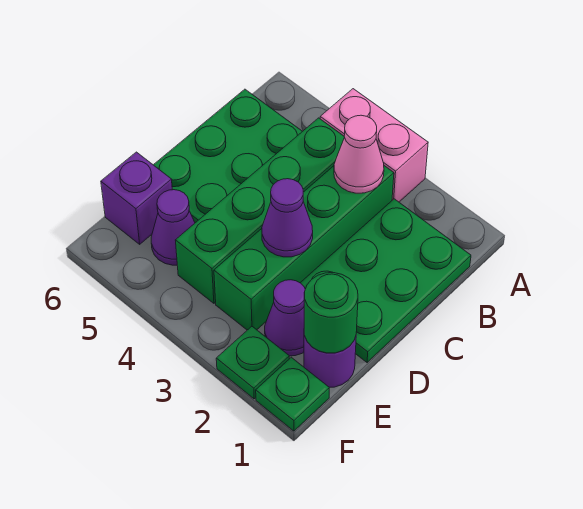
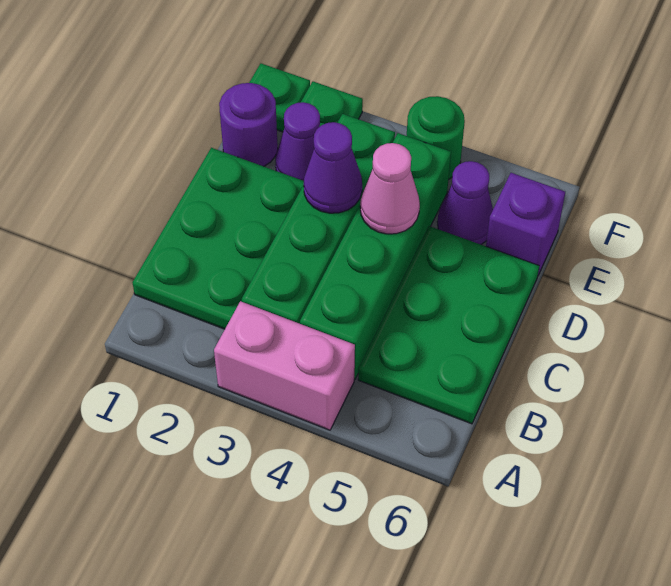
pink cone B3 level 2 -> pink cone D4 level 2
green round brick E1 level 2 -> green round brick F4 level 1

